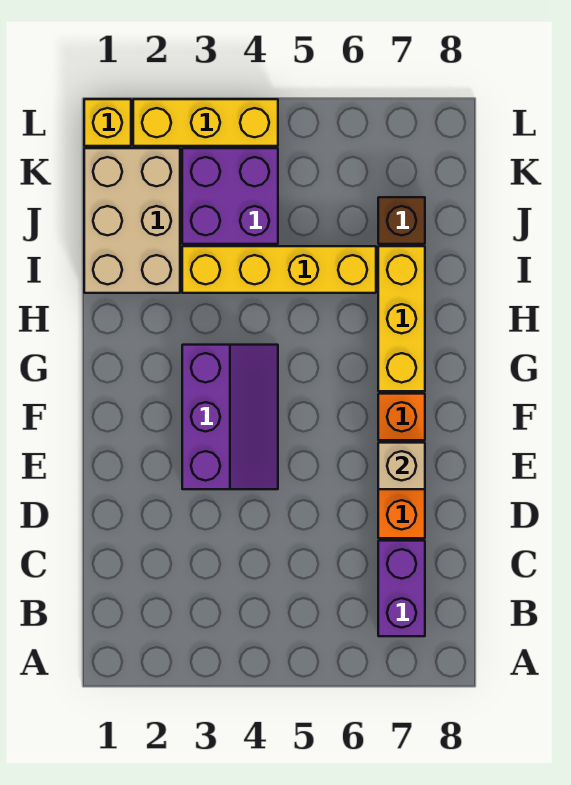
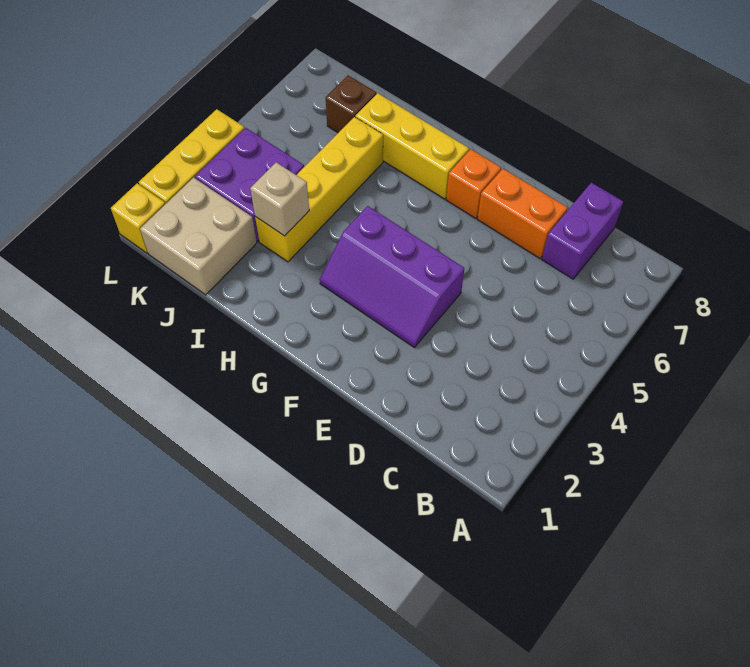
purple brick B7:C7 level 1 -> purple brick C7:C8 level 1
purple slope E3:G4 level 1 top 3 -> purple slope E3:G4 level 1 top 4
tan brick E7 level 2 -> tan brick I3 level 2
tan brick I1:K2 level 1 -> tan brick J1:K2 level 1

